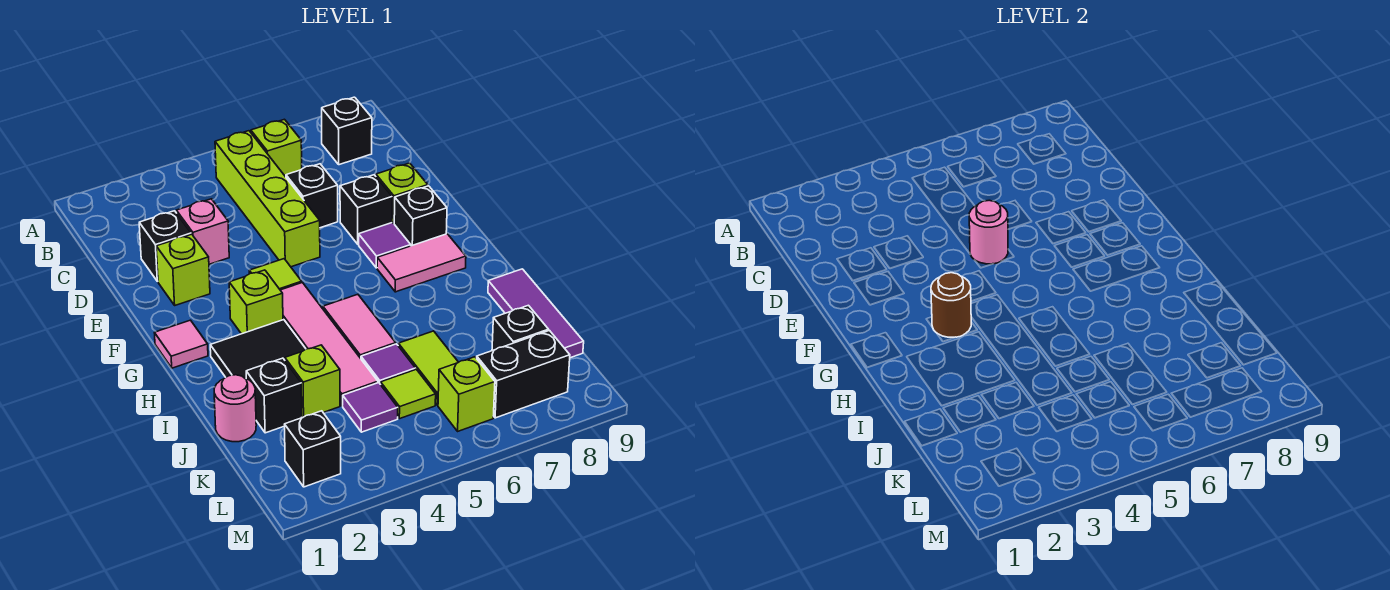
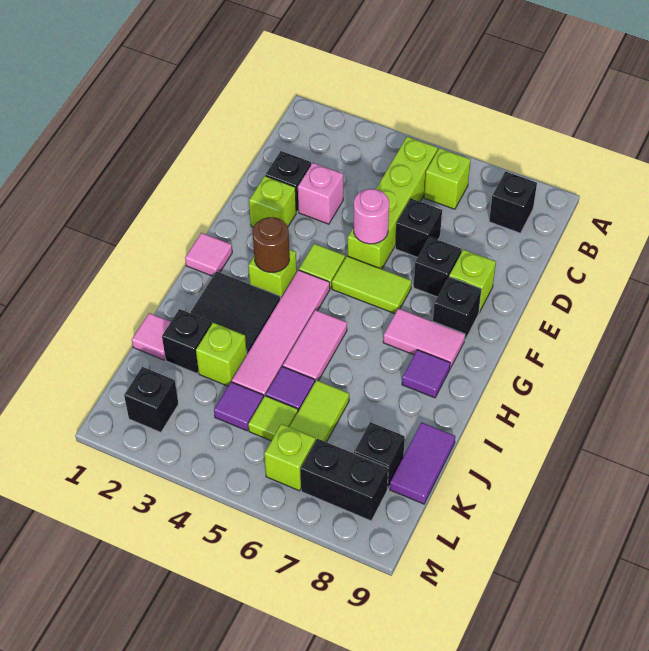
none -> lime tile F5:F6 level 1
purple tile F7 level 1 -> purple tile H8 level 1
purple tile I9:K9 level 1 -> purple tile J9:K9 level 1
pink round brick J1 level 1 -> pink tile J1 level 1

